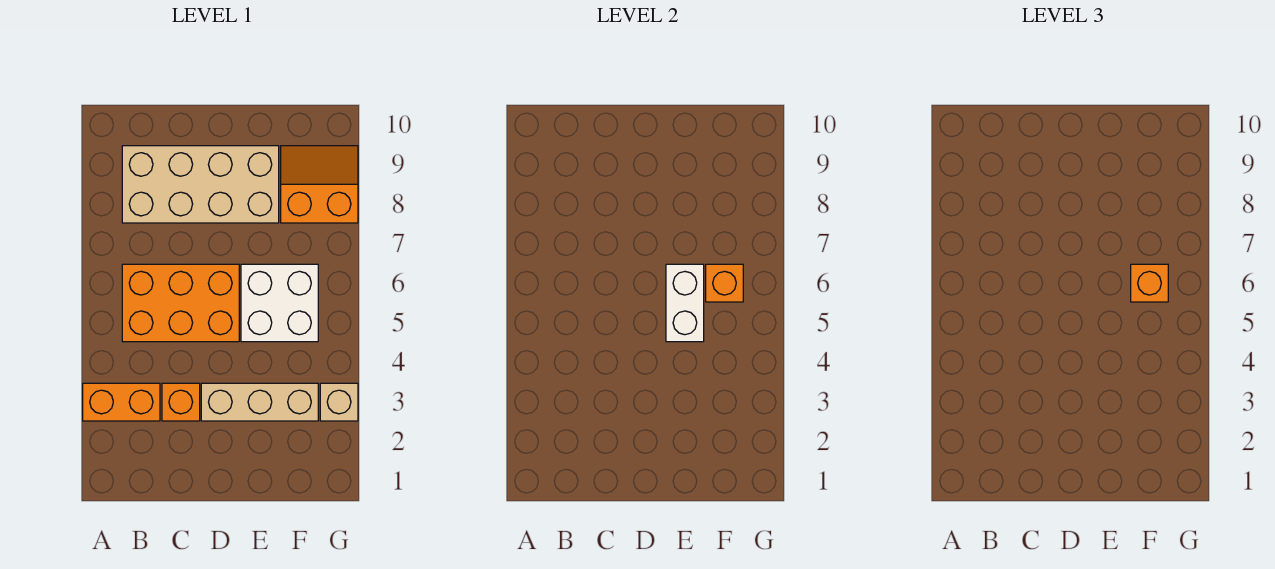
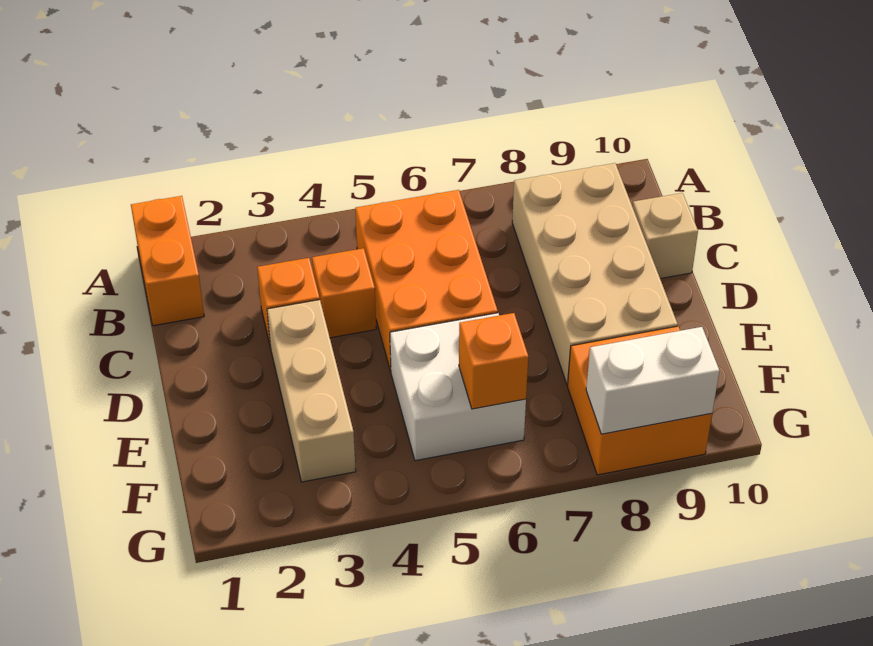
orange brick A3:B3 level 1 -> orange brick A1:B1 level 1
white brick E5:E6 level 2 -> white brick G8:G9 level 2
orange brick F6 level 3 -> orange brick C4 level 1
orange slope F8:G9 level 1 top 8 -> orange brick F8:G9 level 1
tan brick G3 level 1 -> tan brick C10 level 1

